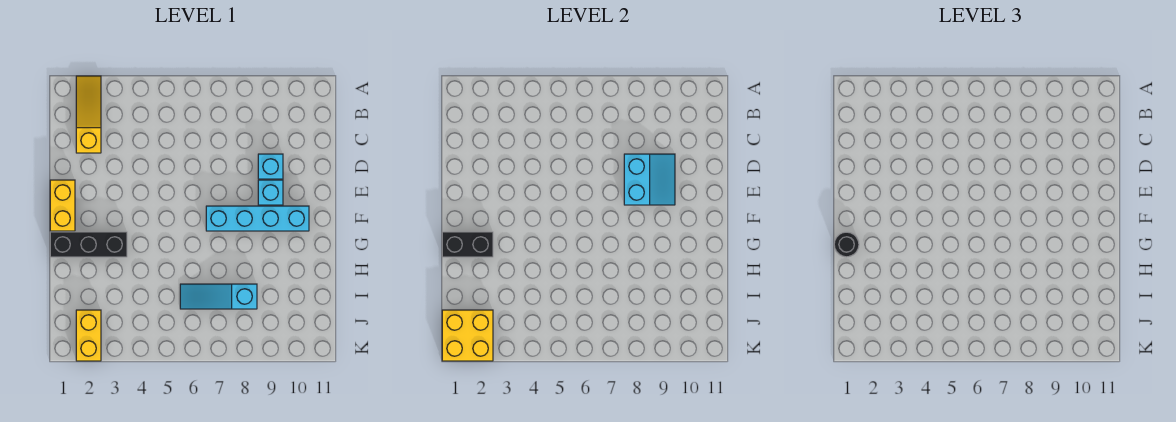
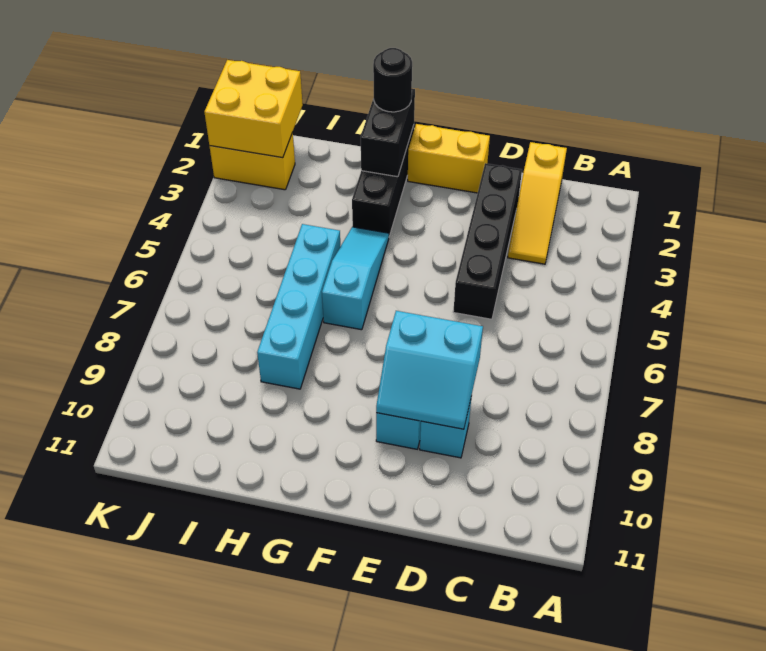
yellow slope A2:C2 level 1 top C -> yellow slope C1:C3 level 1 top 1
none -> black brick D2:D5 level 1
cyan brick F7:F10 level 1 -> cyan brick H5:H8 level 1
cyan slope I6:I8 level 1 top 8 -> cyan slope G4:G6 level 1 top 6

